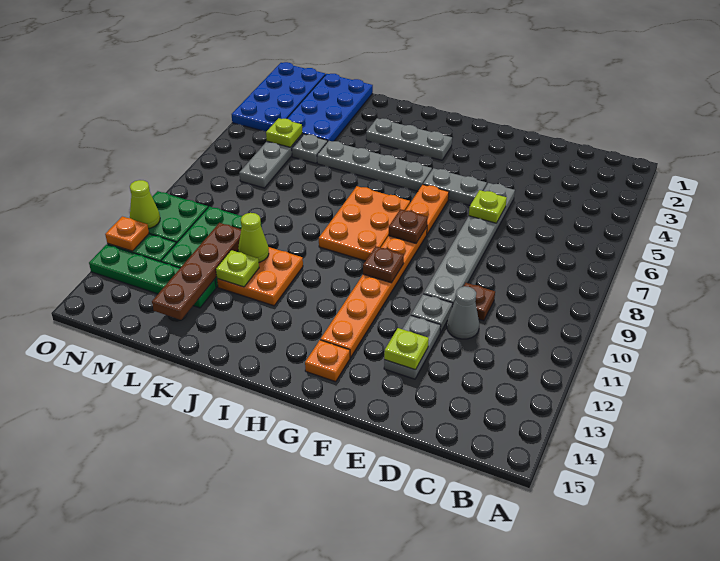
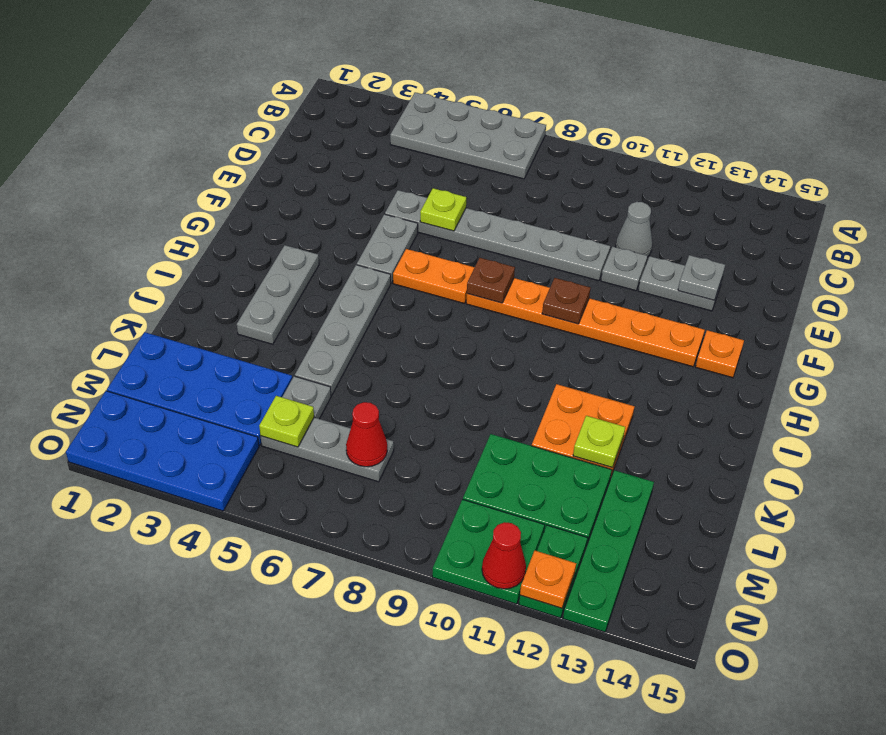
none -> grey plate A4:B7 level 1
brown plate D10 level 1 -> none
lime plate E13 level 2 -> grey plate E13 level 2
orange plate H7:I9 level 1 -> none
lime cone K11 level 2 -> none
brown plate L11:L14 level 2 -> none
none -> red cone M7 level 2
lime cone O11 level 2 -> red cone O11 level 2

